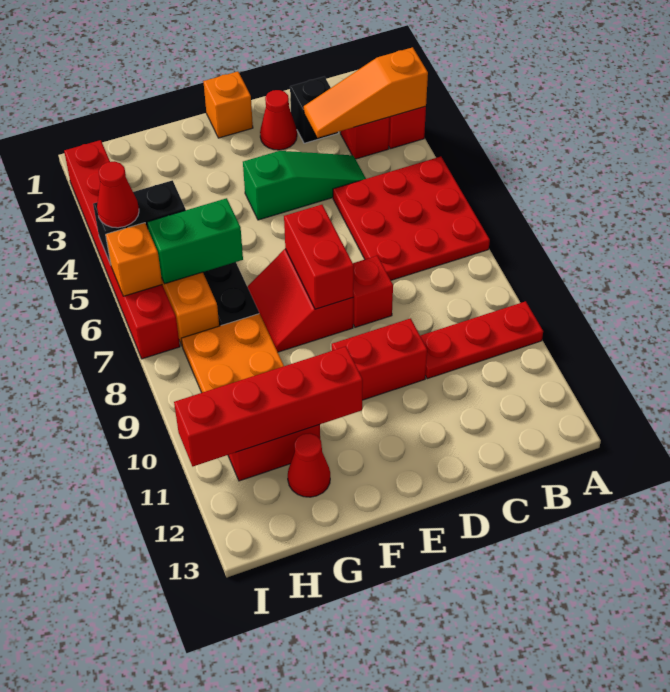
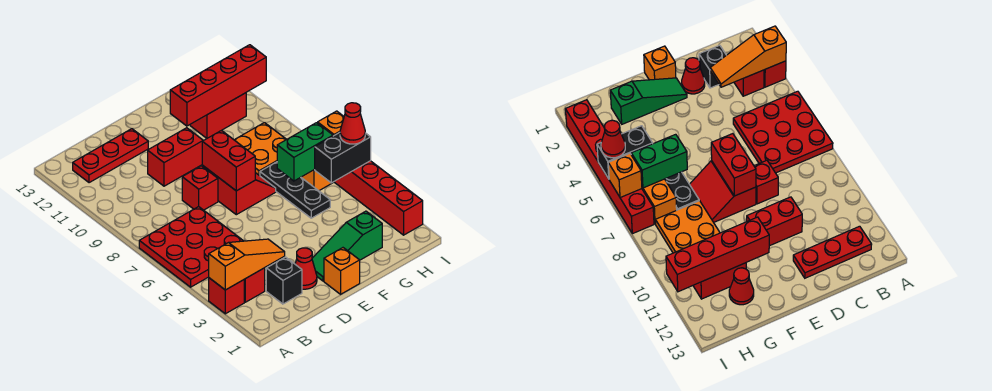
red plate A10:C10 level 1 -> red plate B12:D12 level 1
green slope C4:E4 level 1 top E -> green slope E2:G2 level 1 top G

